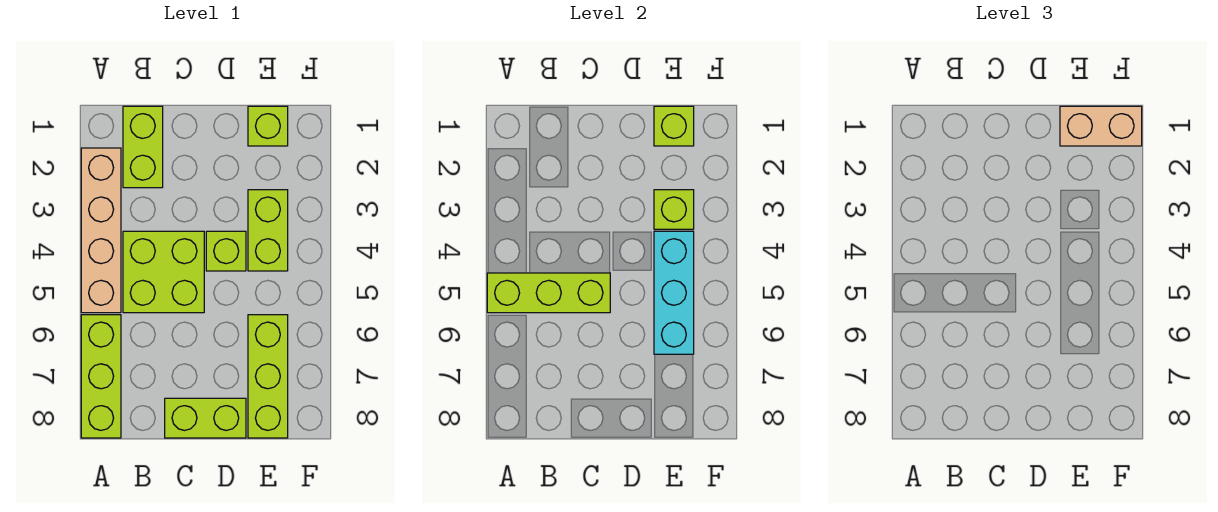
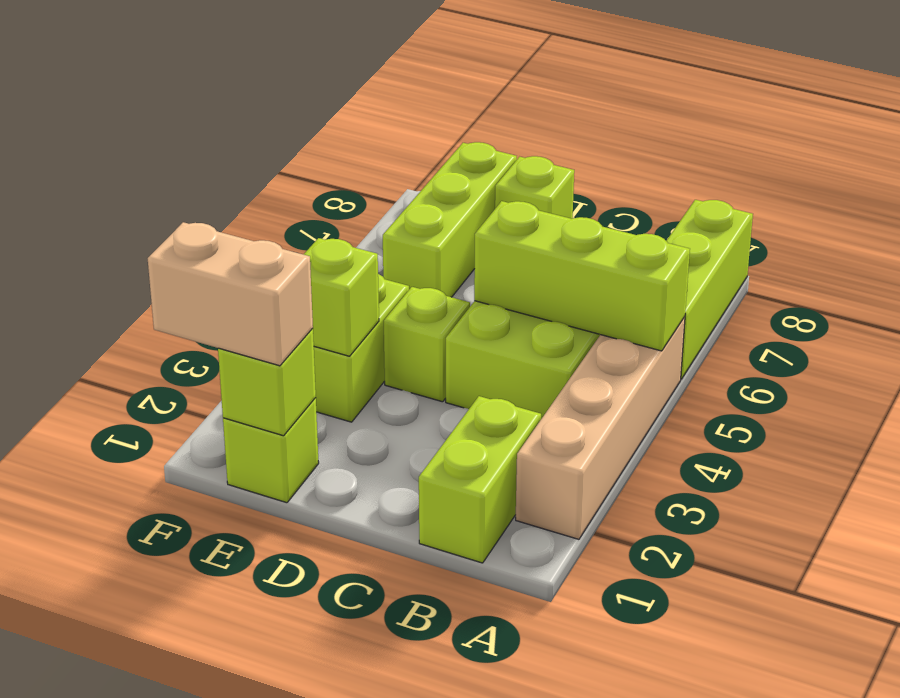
lime brick C8:D8 level 1 -> lime brick D8 level 1
cyan brick E4:E6 level 2 -> none

